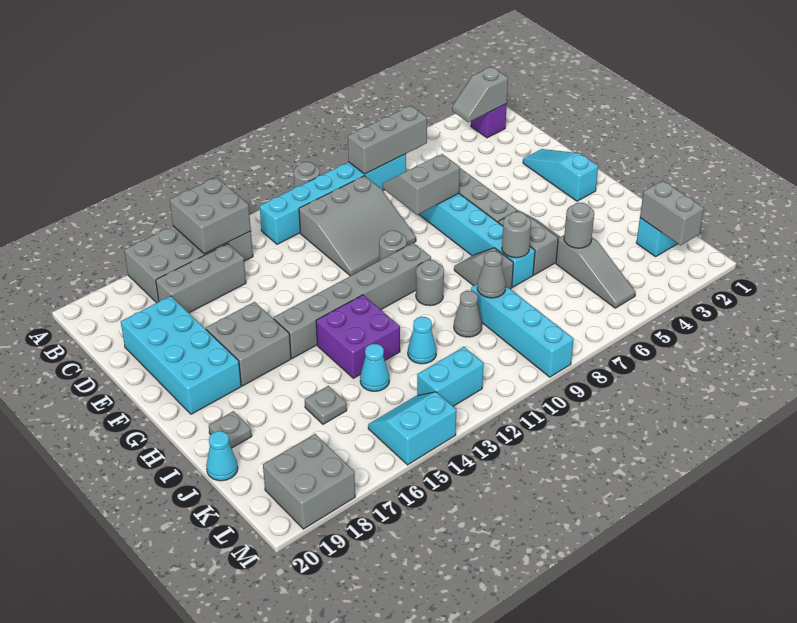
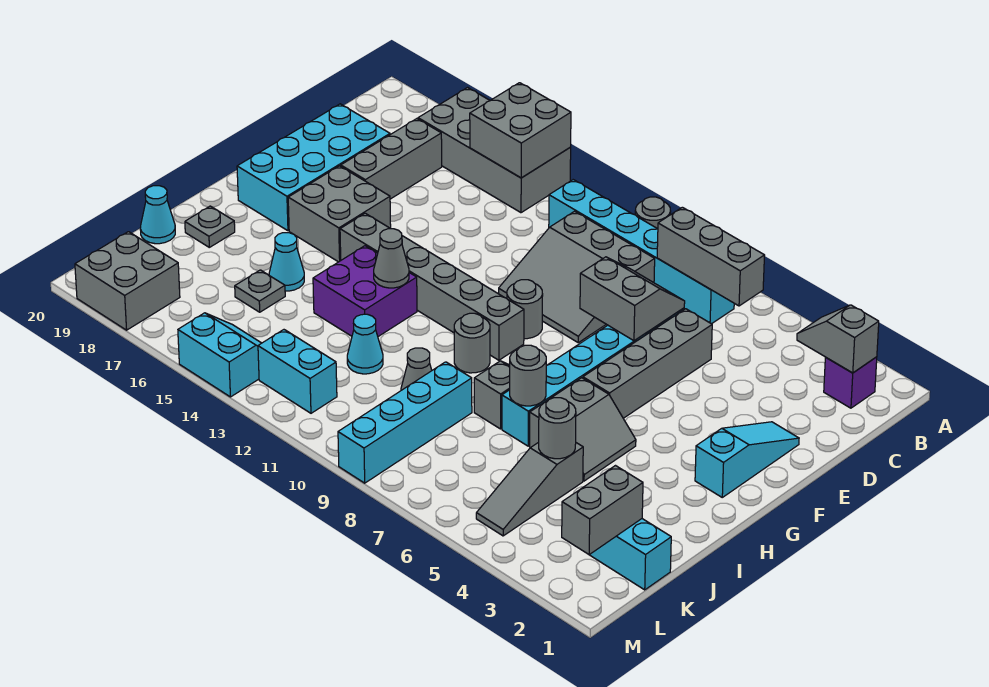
grey brick C15:C17 level 1 -> grey brick C17:E17 level 1
grey cone J9 level 2 -> grey cone H13 level 2
cyan cone J14 level 1 -> cyan cone I16 level 1

